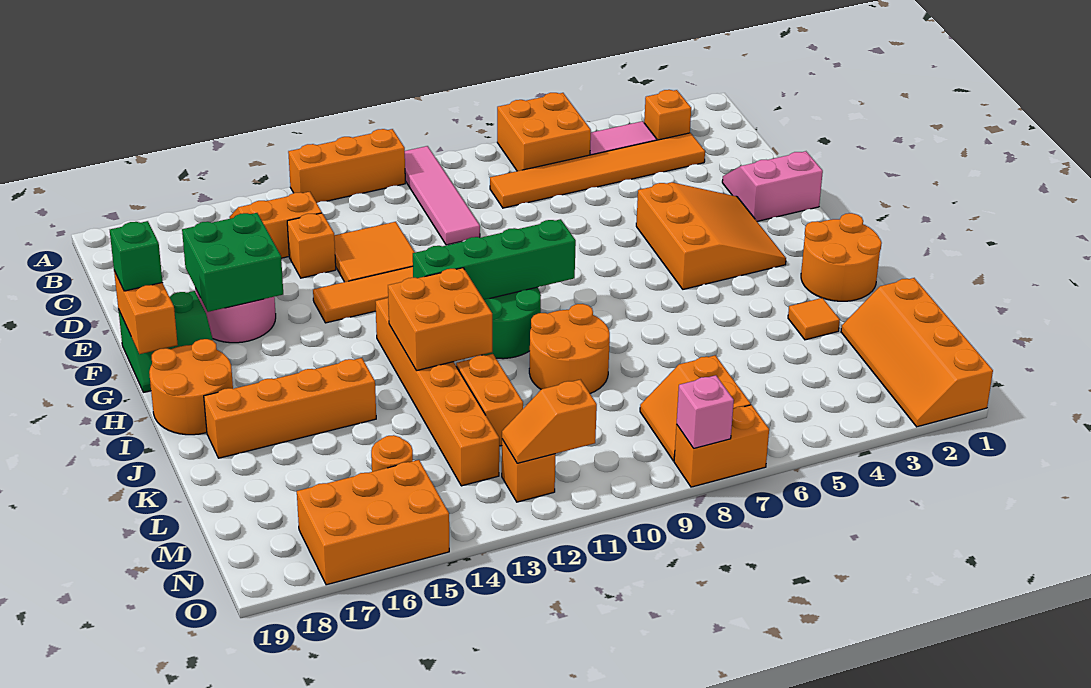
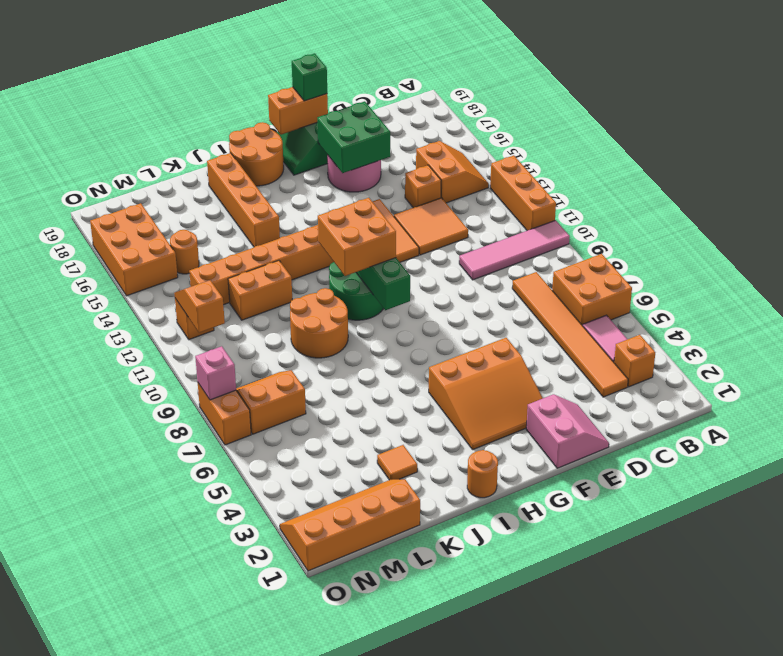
orange round brick I1:J2 level 1 -> orange round brick I1 level 1
orange brick I12:J13 level 2 -> orange brick H10:I11 level 3

